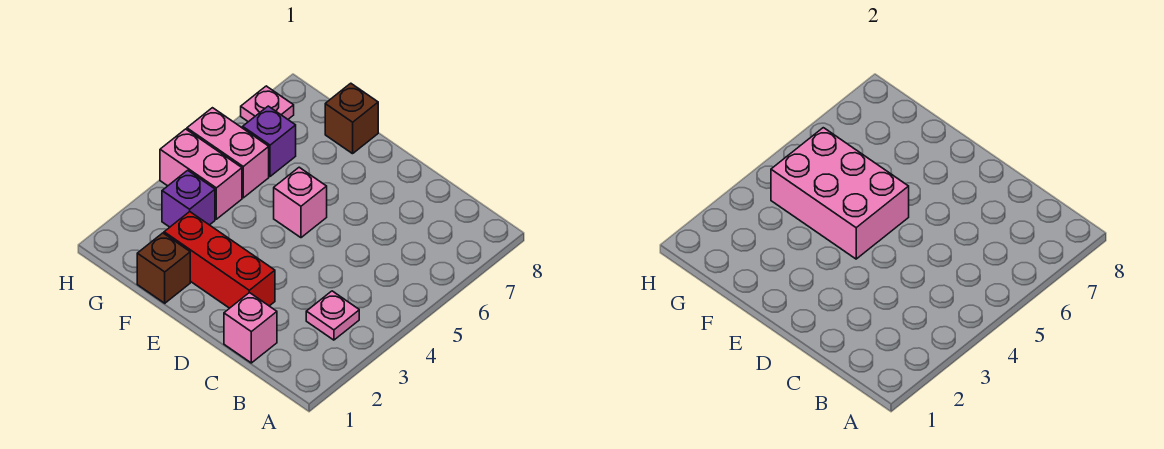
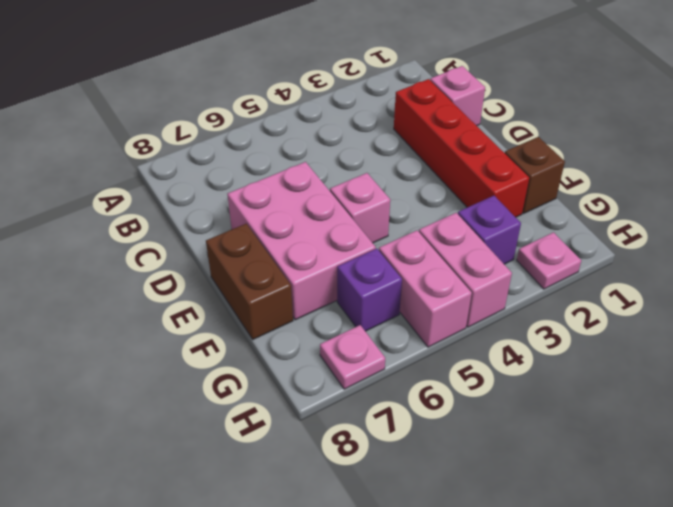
pink plate B3 level 1 -> pink plate H2 level 1
red brick D2:F2 level 1 -> red brick C2:F2 level 1
pink brick E4:G5 level 2 -> pink brick D6:F7 level 1
brown brick F8 level 1 -> brown brick E8:F8 level 1

